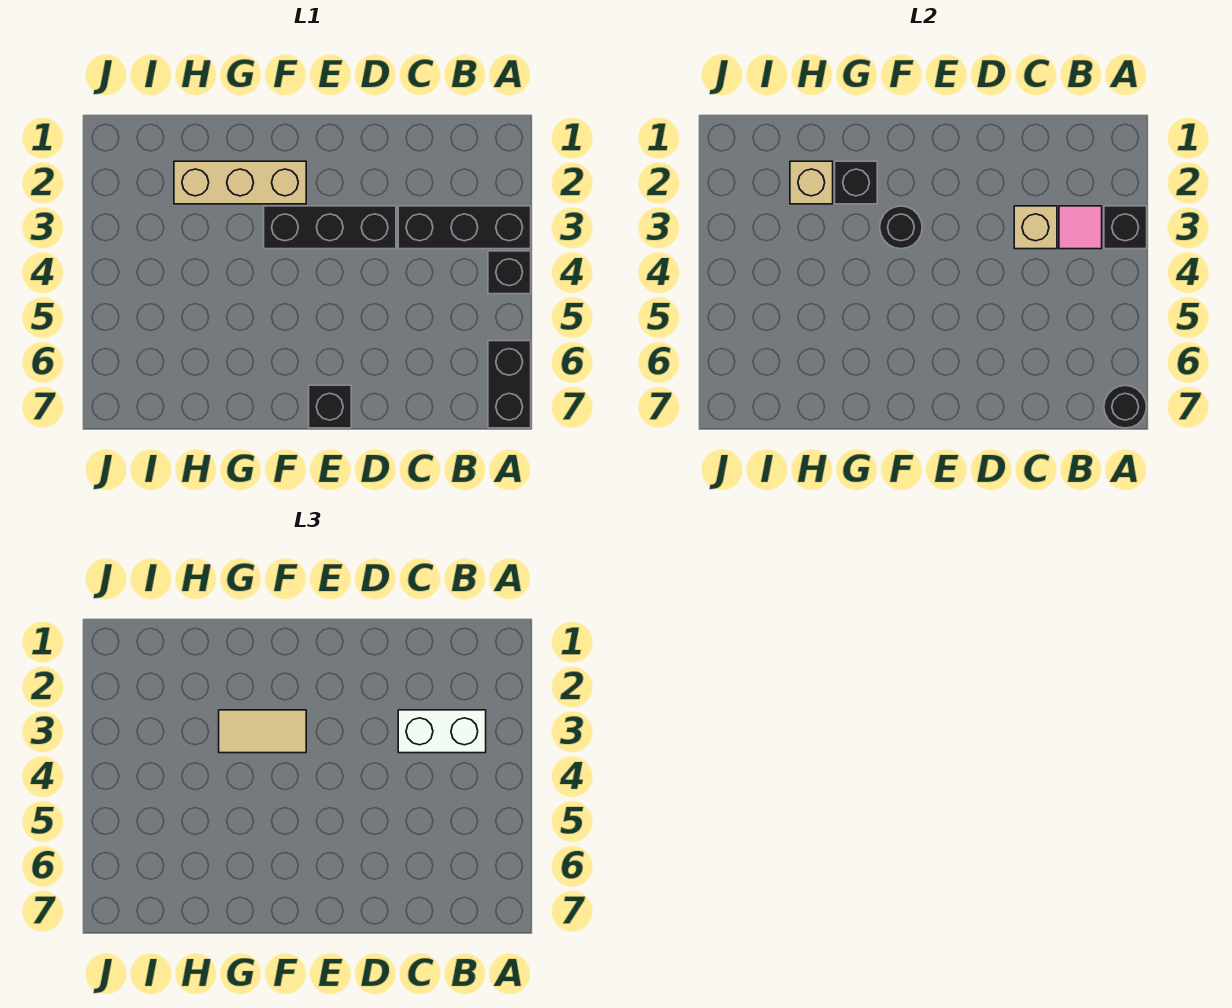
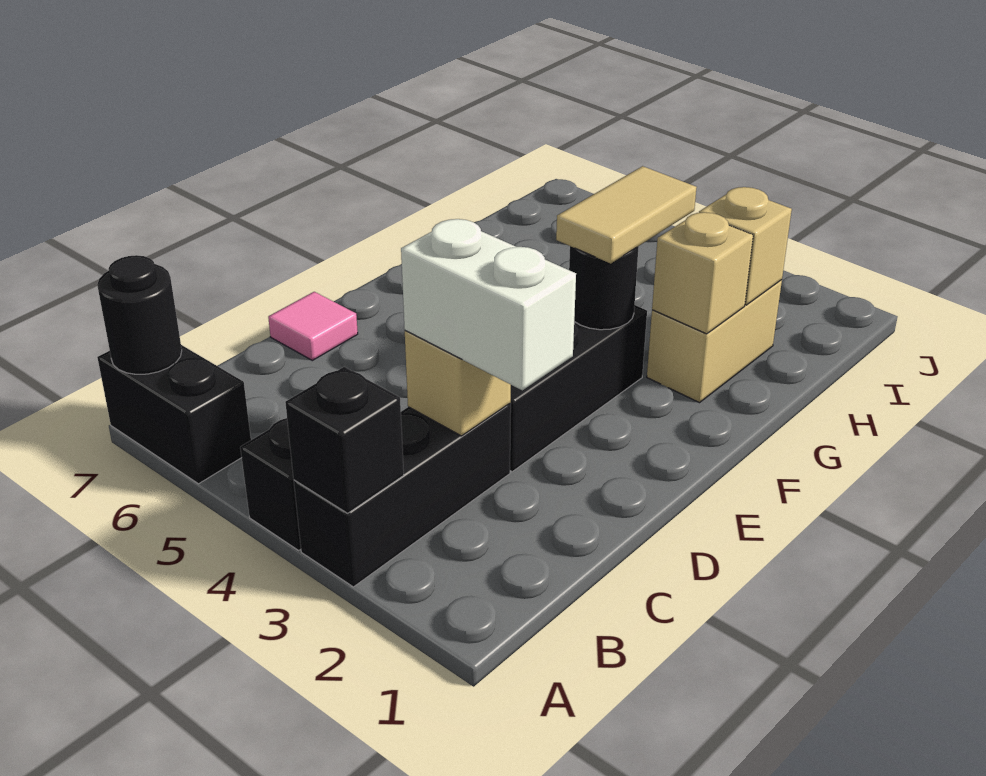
pink tile B3 level 2 -> pink tile D7 level 1
white brick B3:C3 level 3 -> white brick C2:C3 level 3
black brick E7 level 1 -> none
tan brick F2:H2 level 1 -> tan brick G2:H2 level 1
black brick G2 level 2 -> tan brick G2 level 2

